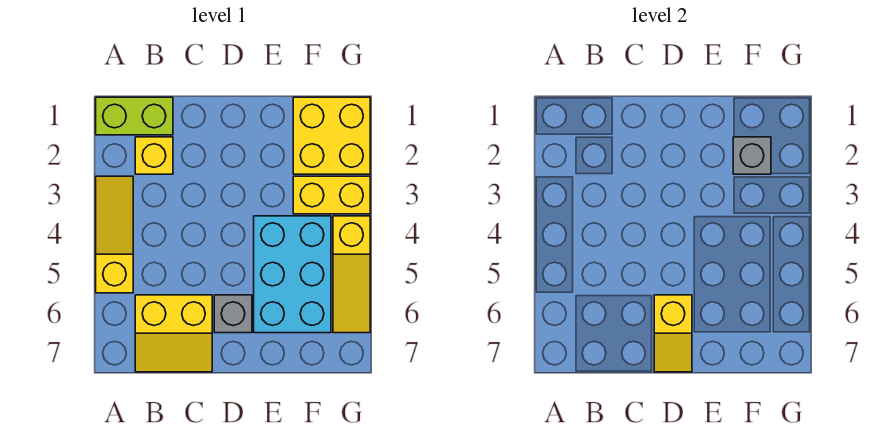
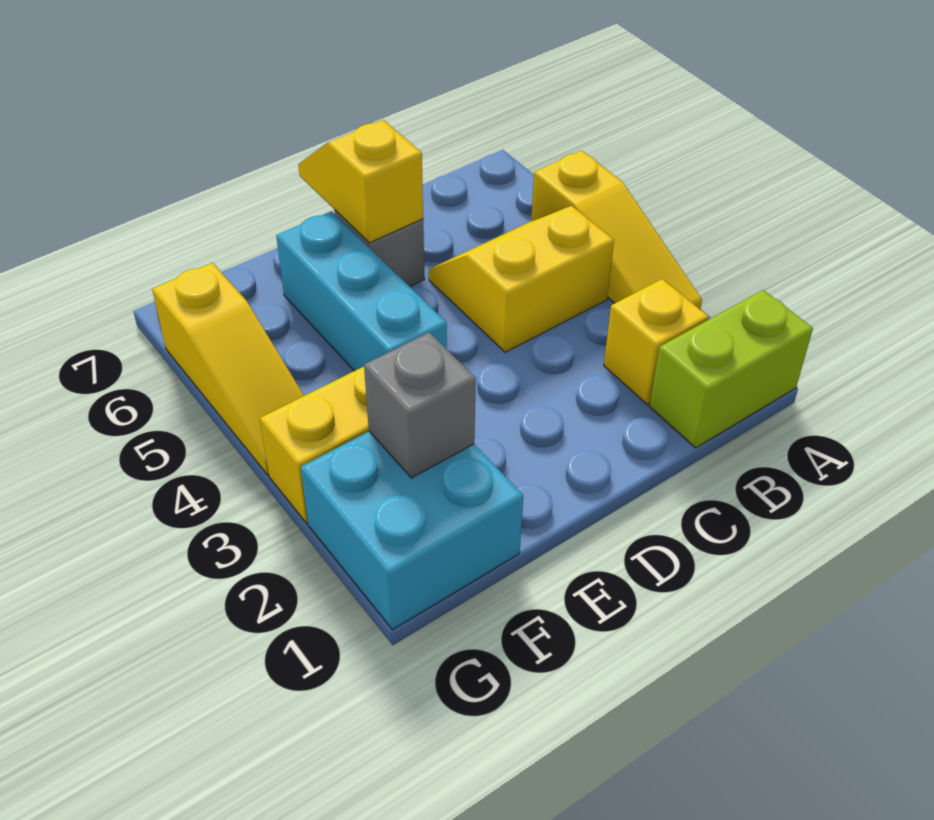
yellow slope B6:C7 level 1 top 6 -> yellow slope B4:C5 level 1 top 4
cyan brick E4:F6 level 1 -> cyan brick E4:E6 level 1
yellow brick F1:G2 level 1 -> cyan brick F1:G2 level 1
yellow slope G4:G6 level 1 top 4 -> yellow slope G4:G6 level 1 top 6

